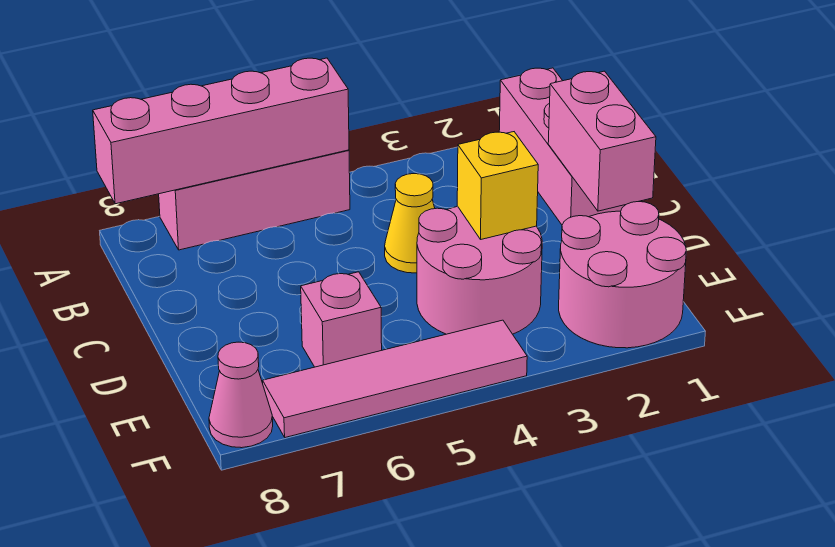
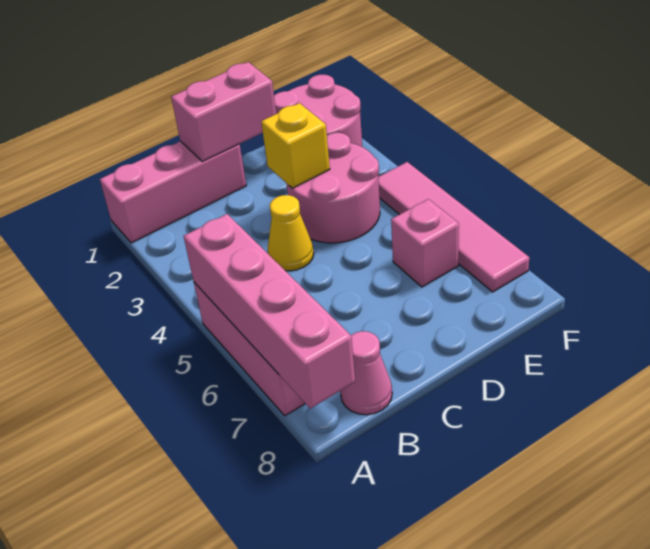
pink cone F8 level 1 -> pink cone B8 level 1

